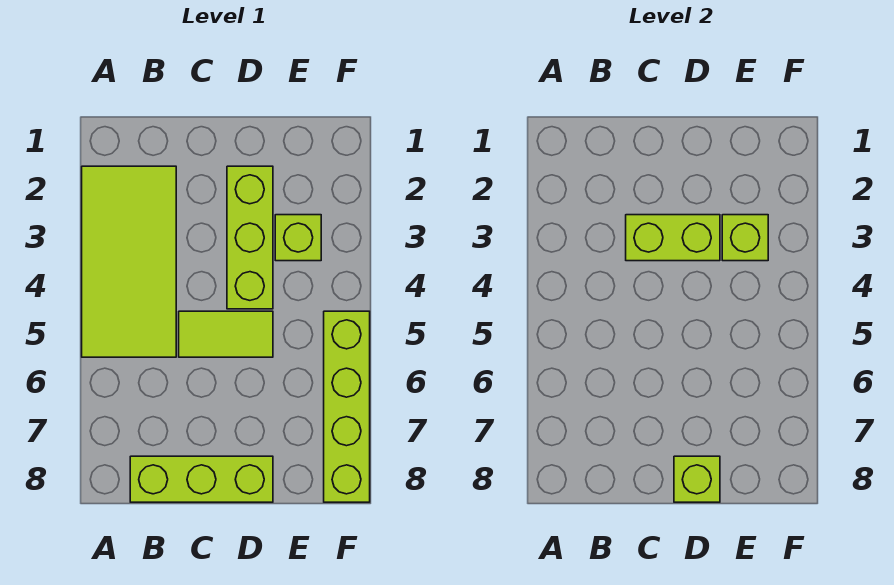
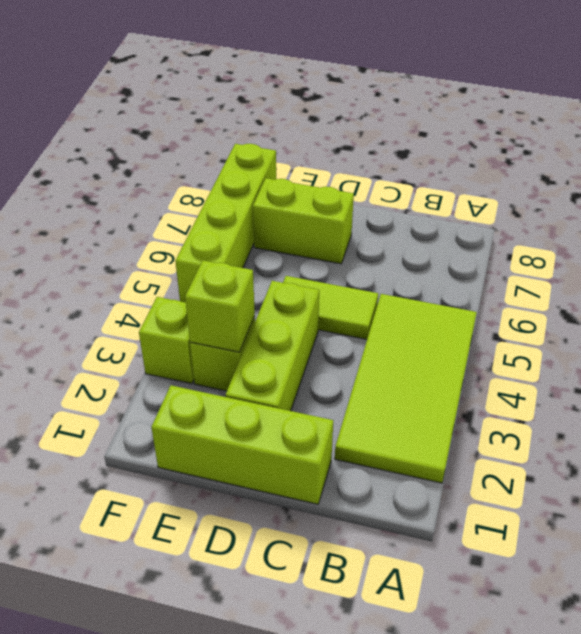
lime brick B8:D8 level 1 -> lime brick C1:E1 level 1
lime brick C3:D3 level 2 -> lime brick D7:E7 level 1
lime brick D8 level 2 -> lime brick F3 level 1

